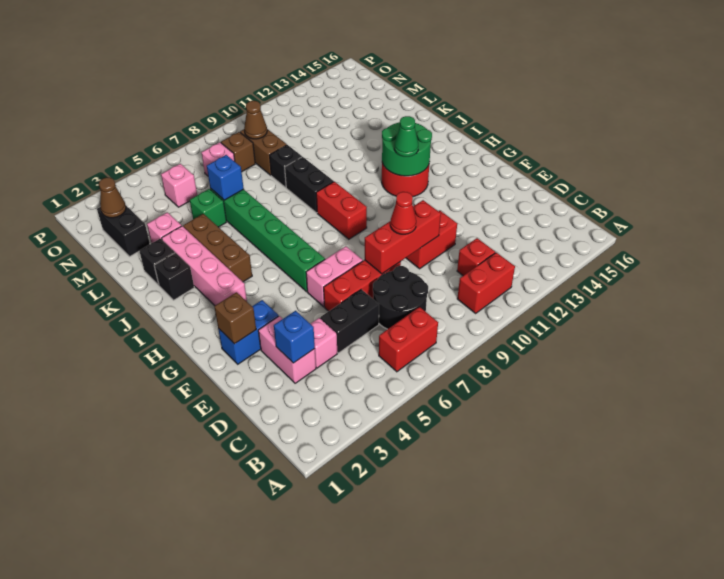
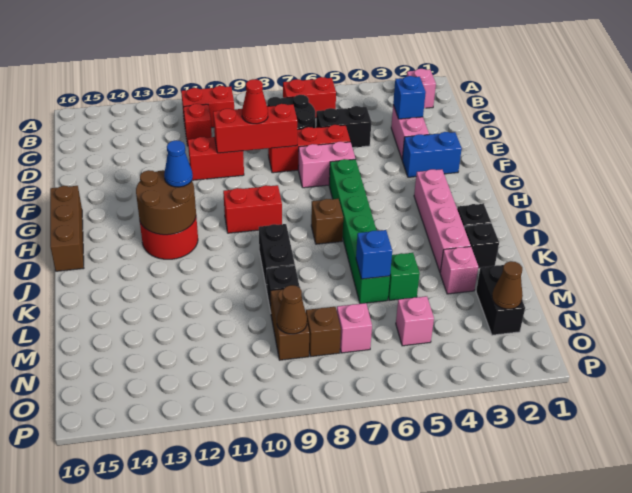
pink brick D4 level 1 -> pink brick B2 level 1
brown brick F2 level 2 -> brown brick I7 level 1
red brick H9:I9 level 1 -> red brick H9:H10 level 1
green round brick H12:I13 level 2 -> brown round brick H12:I13 level 2
green cone H12 level 3 -> blue cone H12 level 3
brown brick I4:K4 level 1 -> brown brick G16:I16 level 1

